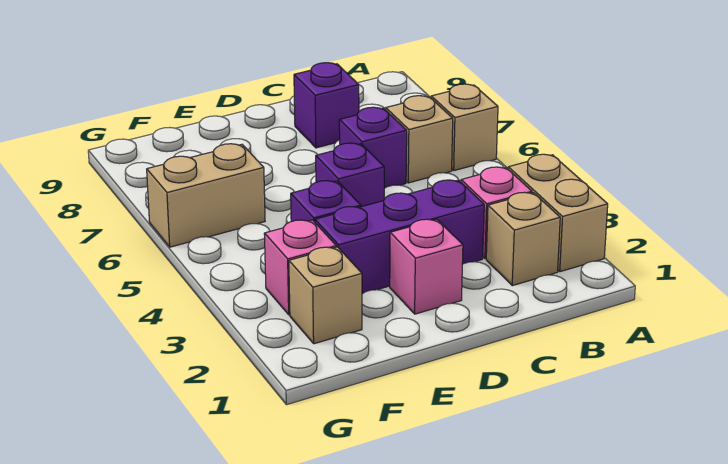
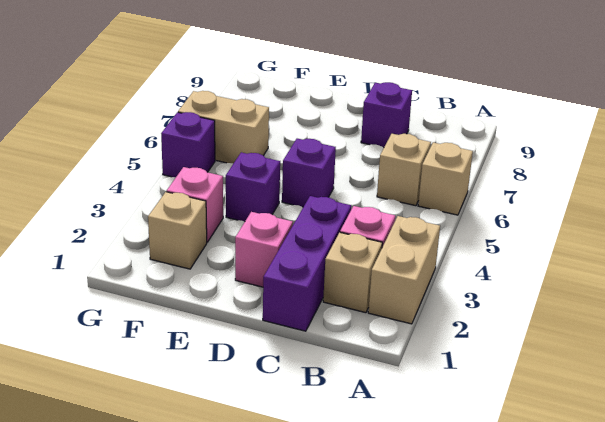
purple brick C3:E3 level 1 -> purple brick C1:C3 level 1
purple brick C6 level 1 -> purple brick G5 level 1

